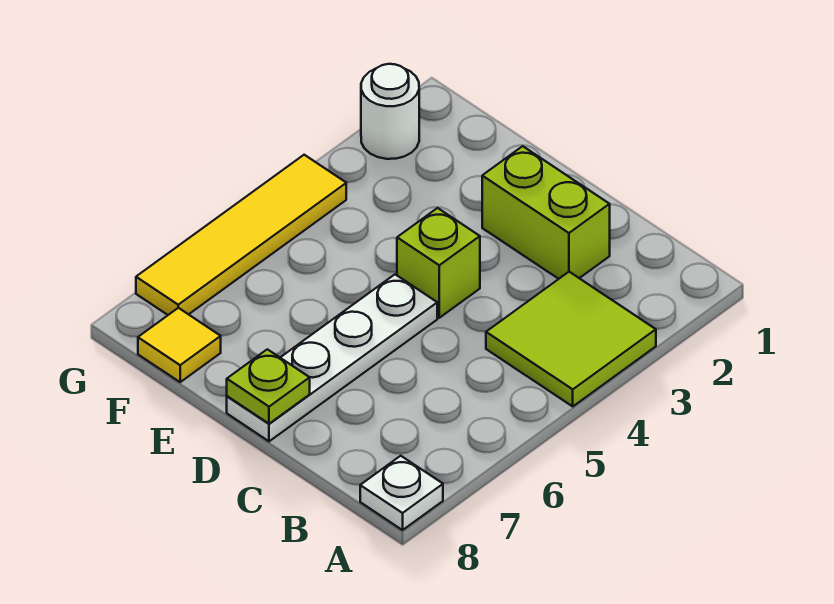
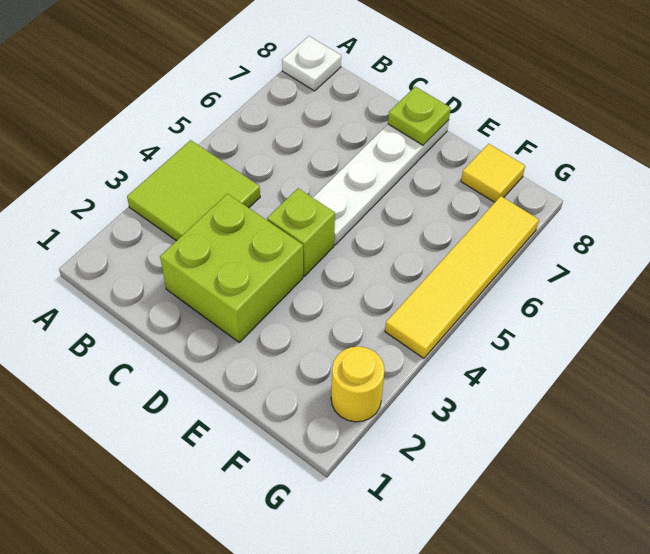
lime brick C2:D2 level 1 -> lime brick C2:D3 level 1
white round brick G2 level 1 -> yellow round brick G2 level 1

